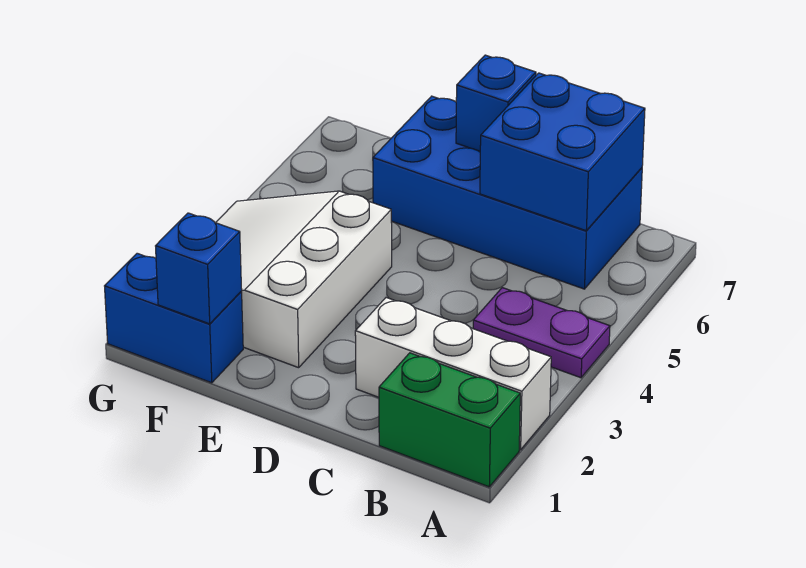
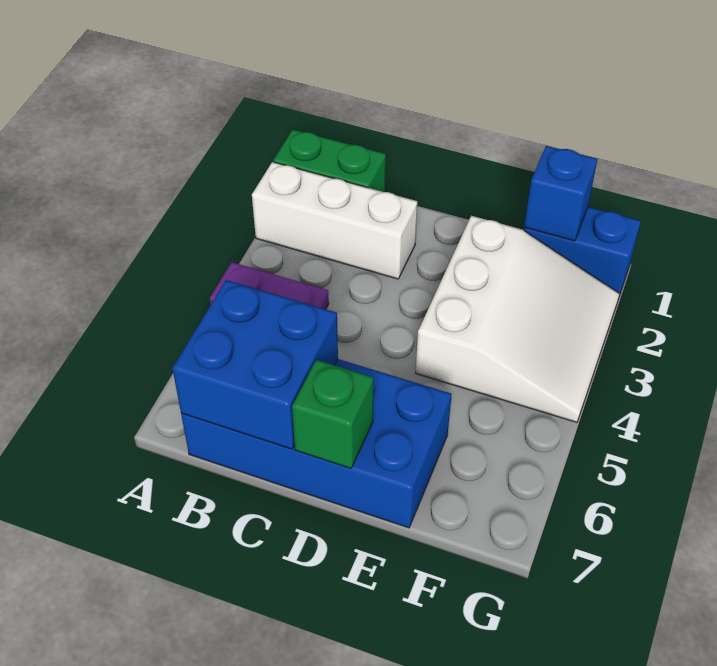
blue brick D7 level 2 -> green brick D7 level 2

